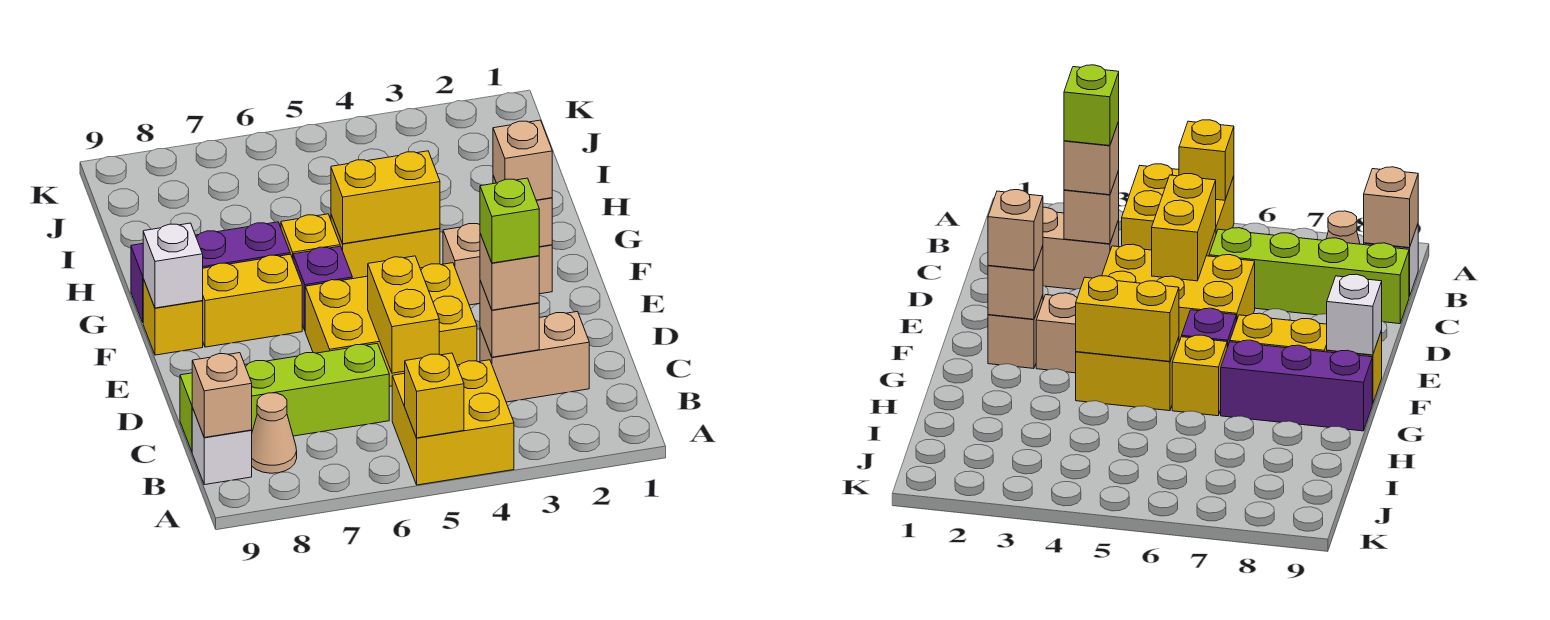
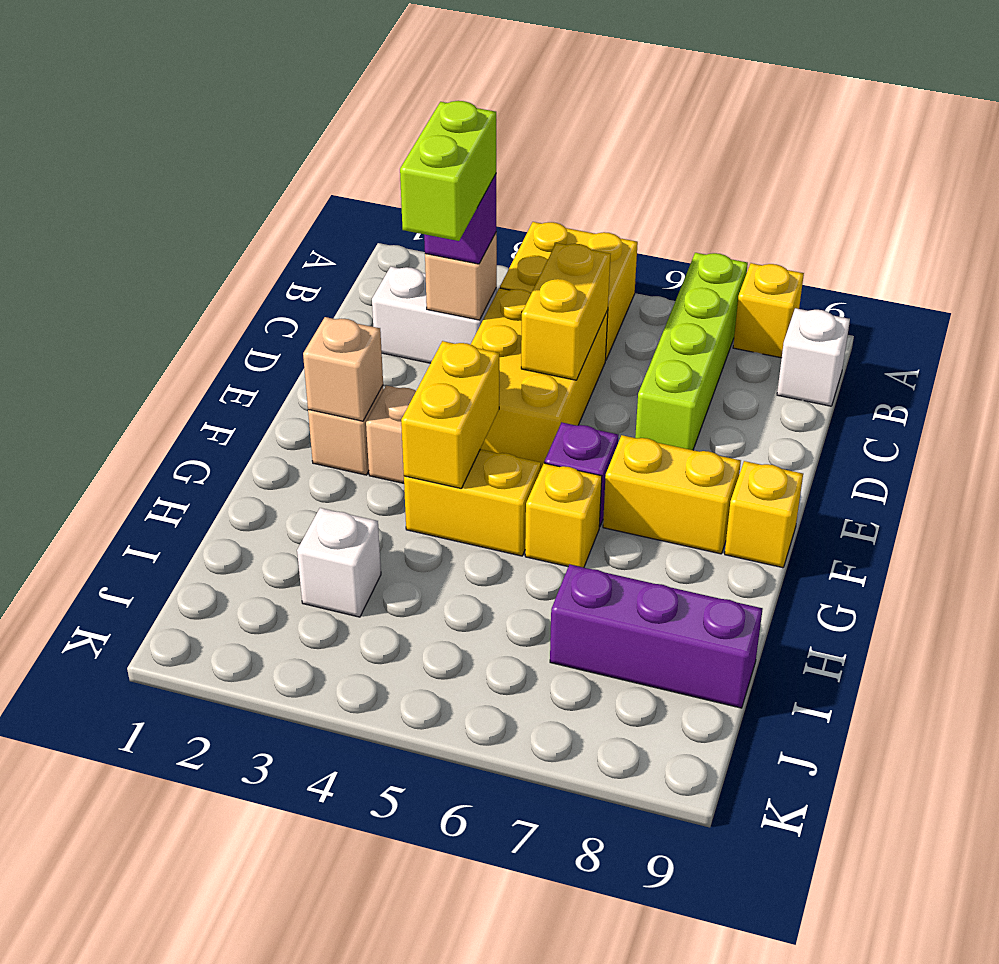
yellow brick A5 level 2 -> yellow brick A8 level 1
tan cone B8 level 1 -> none
tan brick B9 level 2 -> none
tan brick C2:C3 level 1 -> white brick C2:C3 level 1
tan brick C3 level 3 -> purple brick C3 level 3
lime brick C3 level 4 -> lime brick C3:D3 level 4
lime brick C6:C9 level 1 -> lime brick A7:D7 level 1
yellow brick D4:E6 level 1 -> yellow brick C4:E5 level 1
tan brick F2 level 3 -> none
white brick F9 level 2 -> white brick I3 level 1
yellow brick G4:G5 level 2 -> yellow brick F4:G4 level 2
purple brick G7:G9 level 1 -> purple brick I7:I9 level 1

